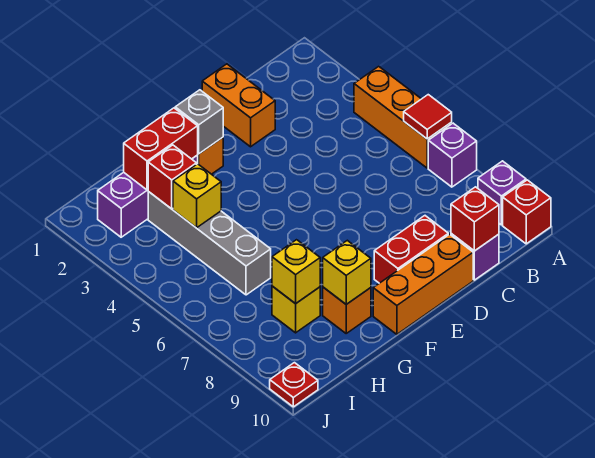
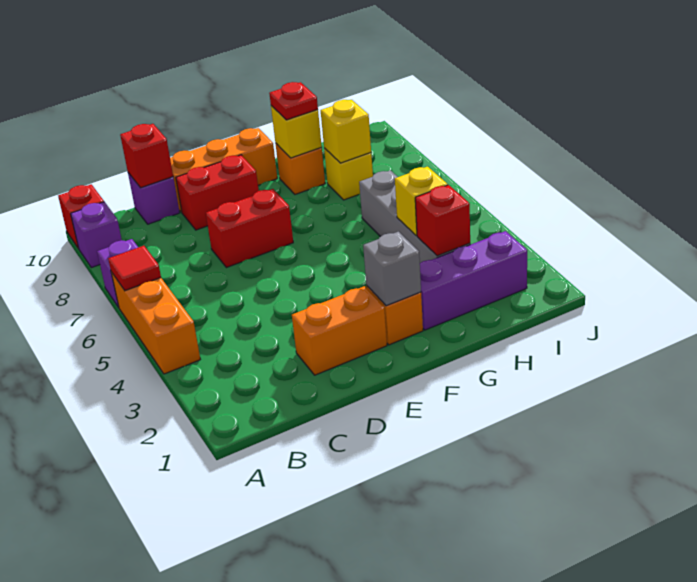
orange brick D1:D2 level 1 -> orange brick D2:E2 level 1
red brick G2:H2 level 2 -> red brick D7:E7 level 1
red plate J10 level 1 -> red plate G9 level 3

